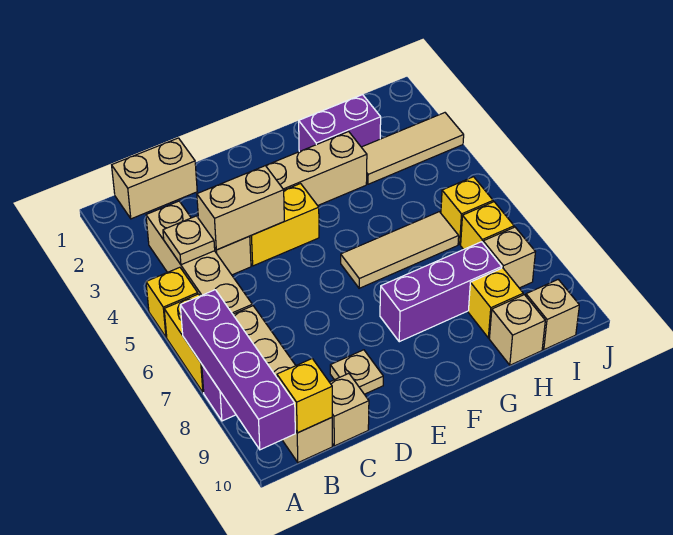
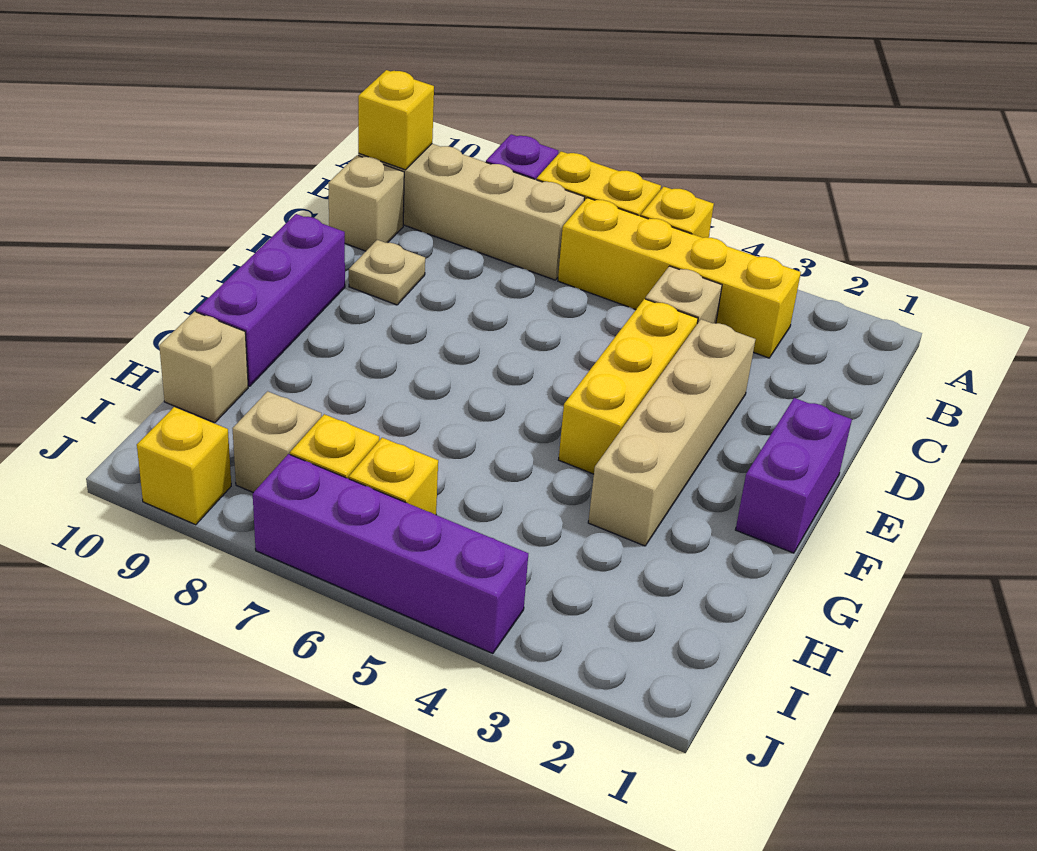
purple brick A7:A10 level 2 -> purple brick J4:J7 level 1
tan brick B1:C1 level 1 -> none
tan brick B3:B6 level 1 -> yellow brick B3:B6 level 1
tan plate B4 level 2 -> none
tan brick C4:D4 level 2 -> none
yellow brick D4:E4 level 1 -> yellow brick D4:F4 level 1
tan tile F6:H6 level 1 -> none
purple brick F8:H8 level 1 -> purple brick E10:G10 level 1
purple brick G2:H2 level 1 -> purple brick E1:F1 level 1
tan tile H3:J3 level 1 -> none
yellow brick H9 level 1 -> yellow brick J9 level 1
tan brick I10 level 1 -> none

